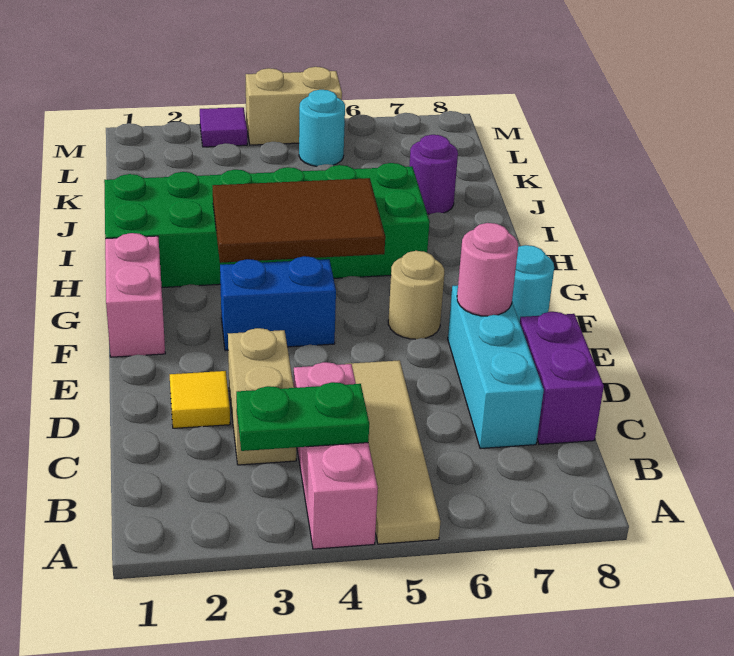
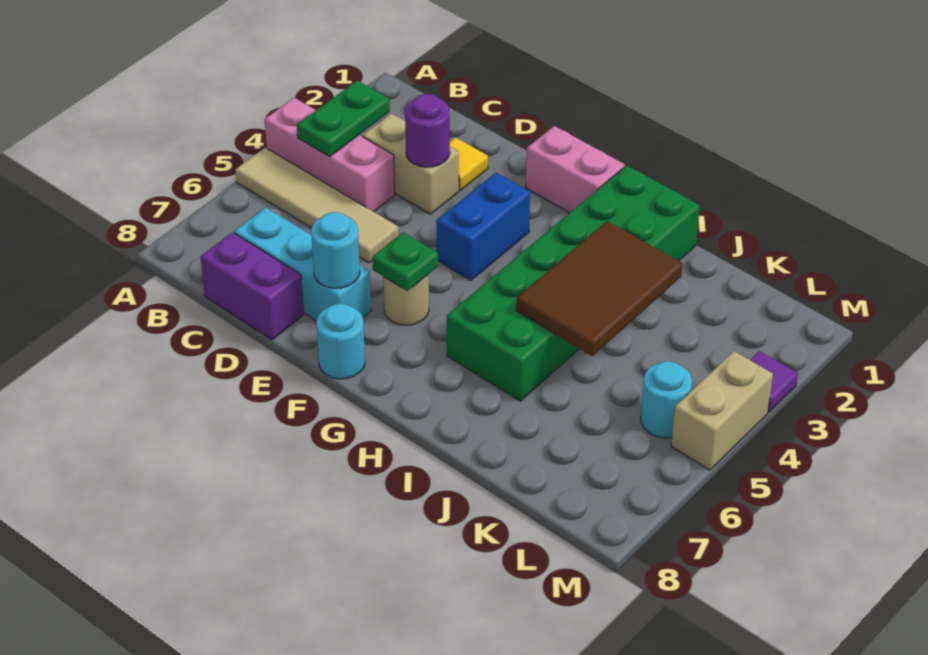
pink round brick E7 level 2 -> cyan round brick E7 level 2
none -> green plate F6 level 2
brown tile G3:H5 level 2 -> brown tile I3:J5 level 2
purple round brick J7 level 1 -> purple round brick D3 level 2

